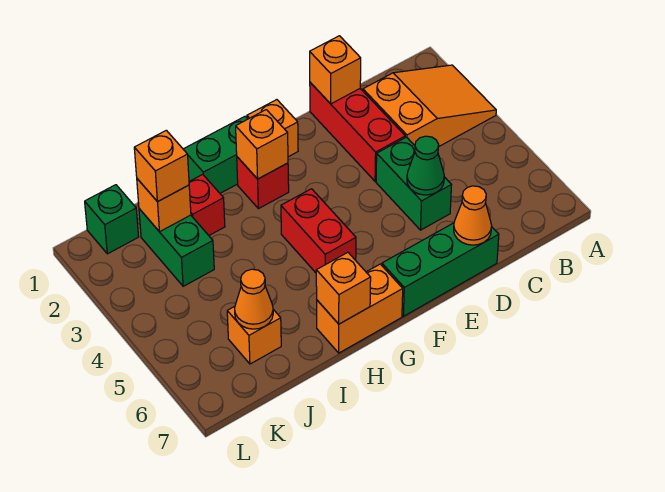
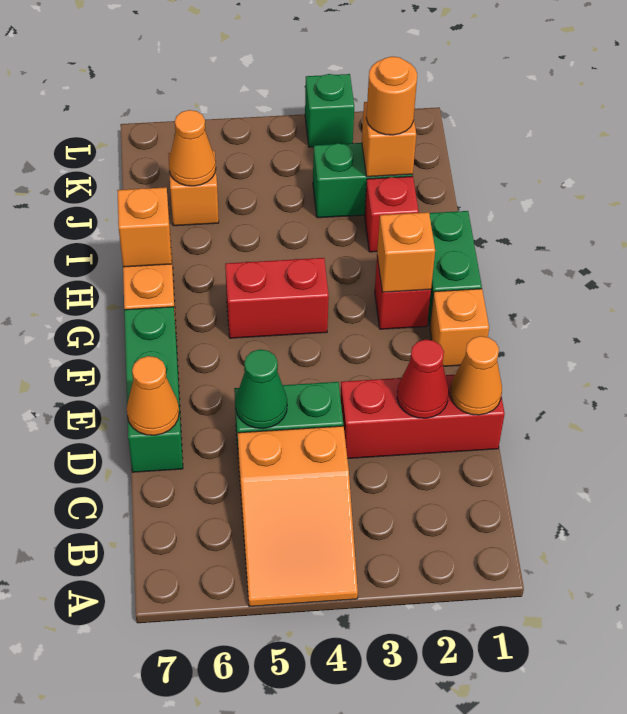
orange slope A2:C3 level 1 top C -> orange slope A4:C5 level 1 top C
orange brick D1 level 2 -> orange cone D1 level 2
none -> red cone D2 level 2
orange brick J2 level 3 -> orange round brick J2 level 3
green brick K1 level 1 -> green brick L3 level 1

